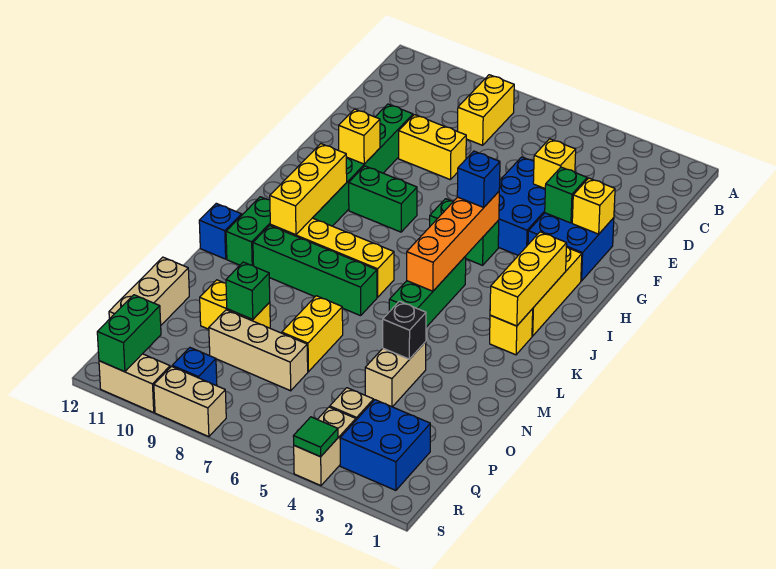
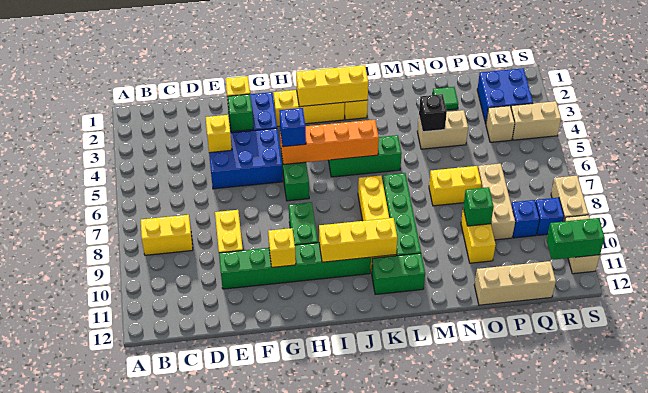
blue brick L12 level 1 -> blue brick Q9 level 1
green tile S4 level 2 -> green tile O2 level 1

